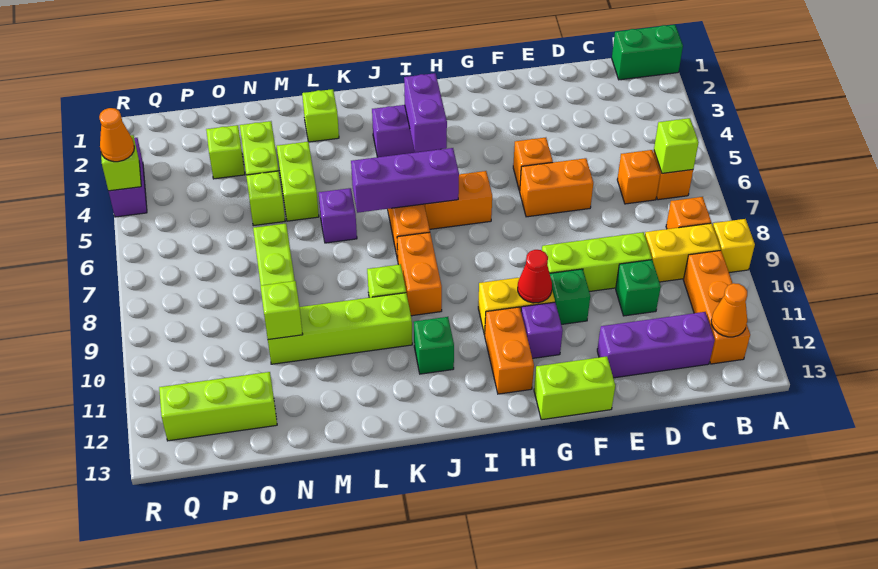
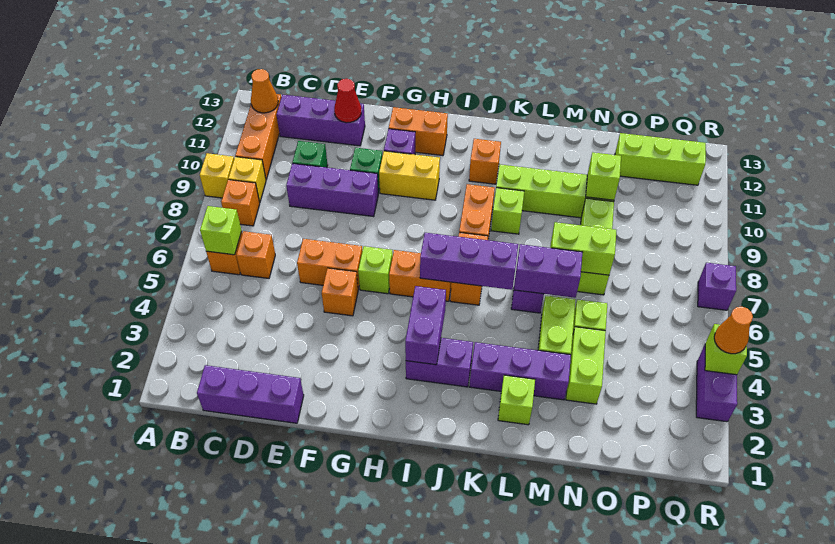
green brick A1:B1 level 1 -> none
yellow brick B9:C9 level 1 -> yellow brick B9 level 1
none -> purple brick C1:E1 level 1
lime brick D9:F9 level 1 -> purple brick D9:F9 level 1
lime brick F13:G13 level 1 -> lime brick M7:N7 level 2
red cone G10 level 2 -> red cone E12 level 2
orange brick H11:H12 level 1 -> orange brick G12:H12 level 1
green brick J11 level 1 -> orange brick J11 level 1
none -> purple brick K3:M3 level 1
none -> purple brick L6:M6 level 2
lime brick O3 level 1 -> lime brick G6 level 1
none -> purple brick R7 level 1

